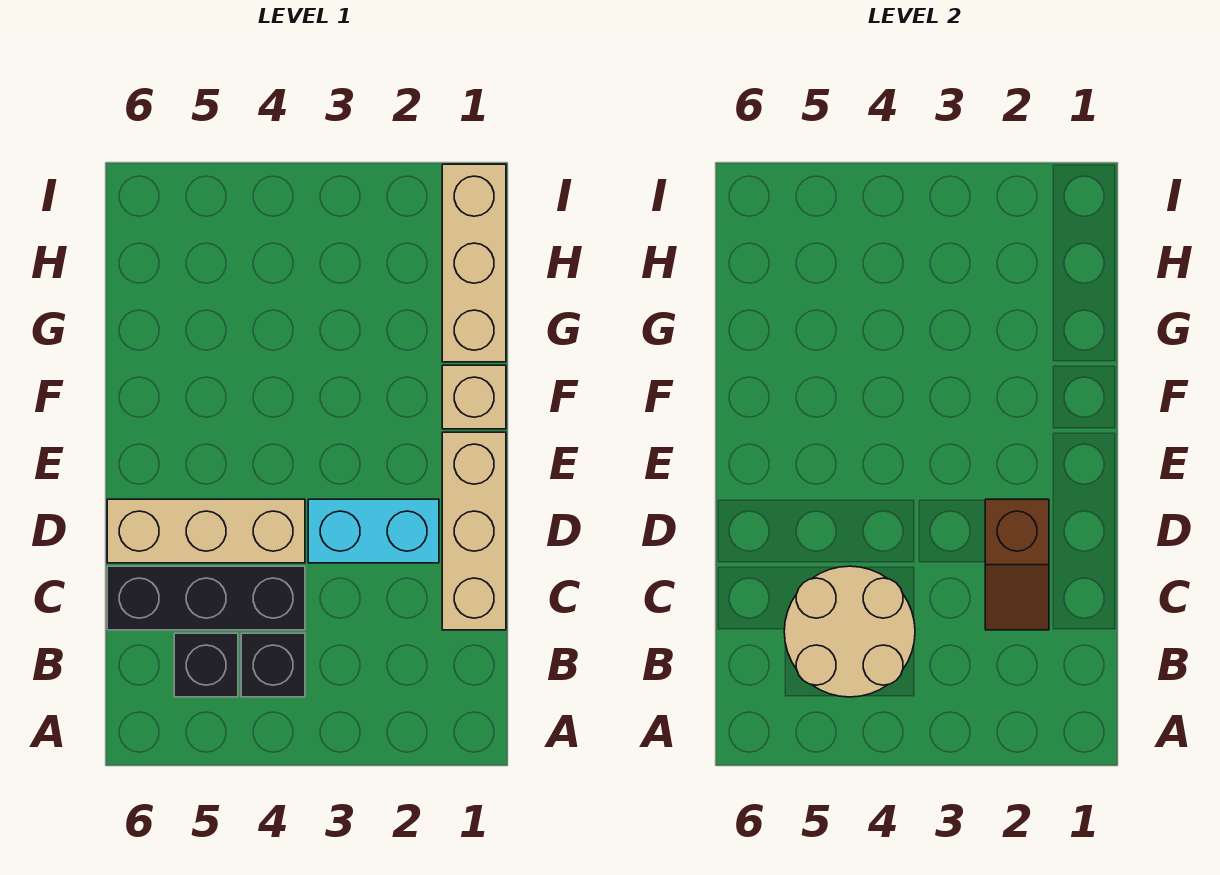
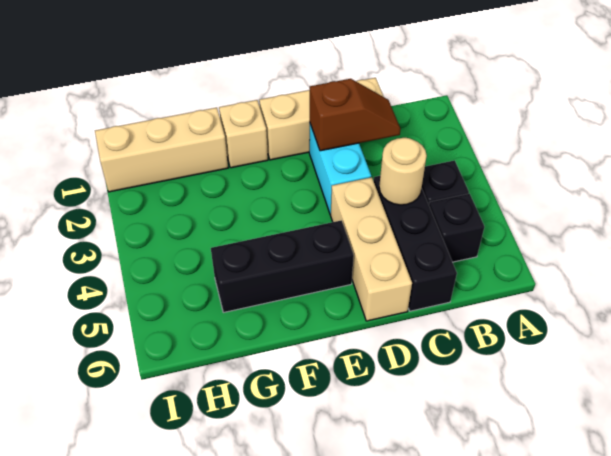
tan round brick B4:C5 level 2 -> tan round brick C4 level 2
none -> black brick E5:G5 level 1

